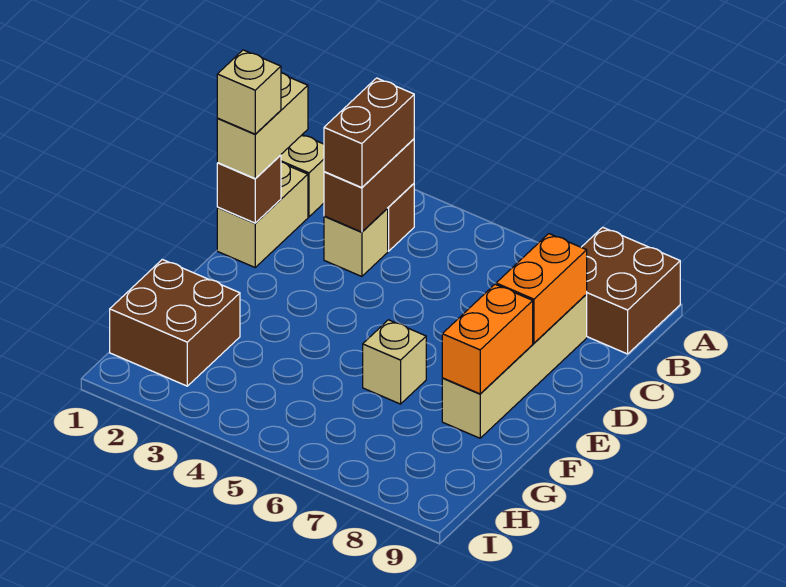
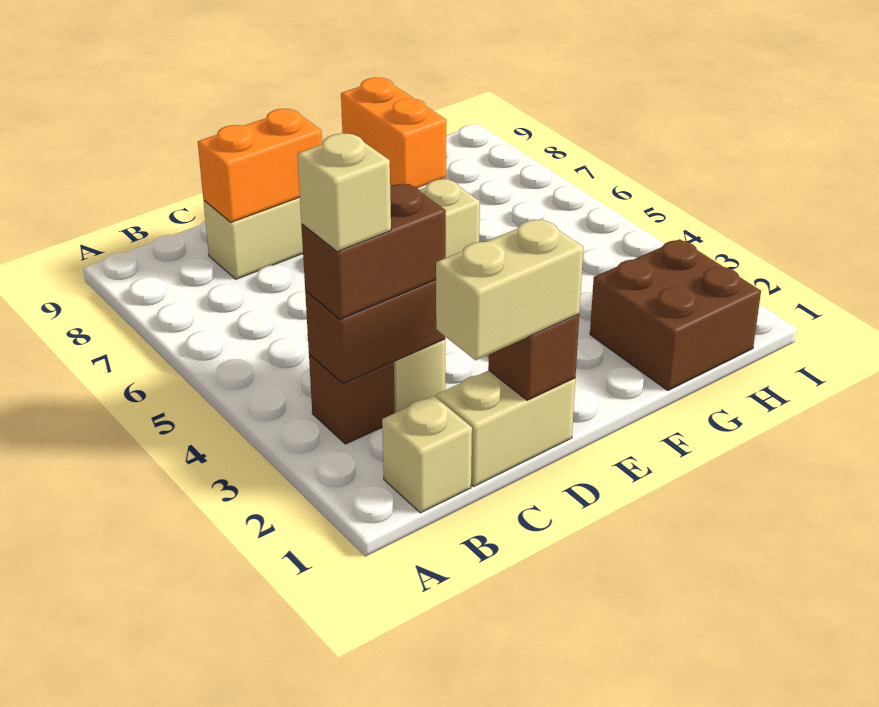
brown brick A8:B9 level 1 -> none
tan brick D1 level 4 -> tan brick B3 level 4
orange brick E8:F8 level 2 -> orange brick F7:F8 level 2

